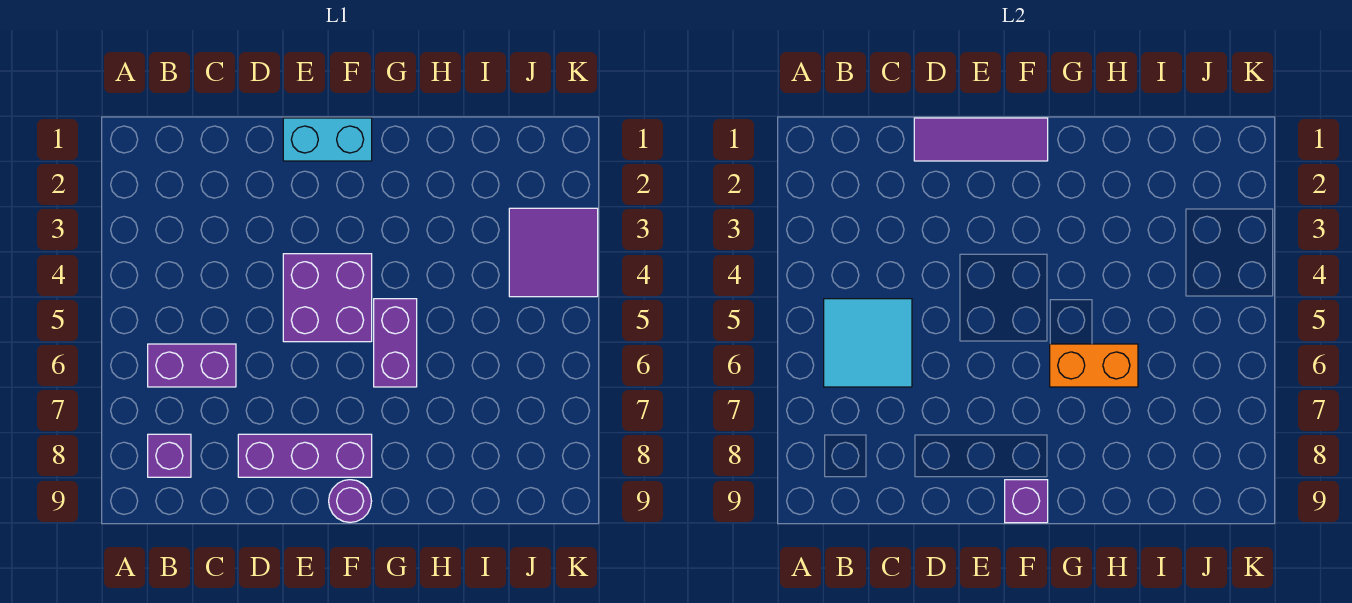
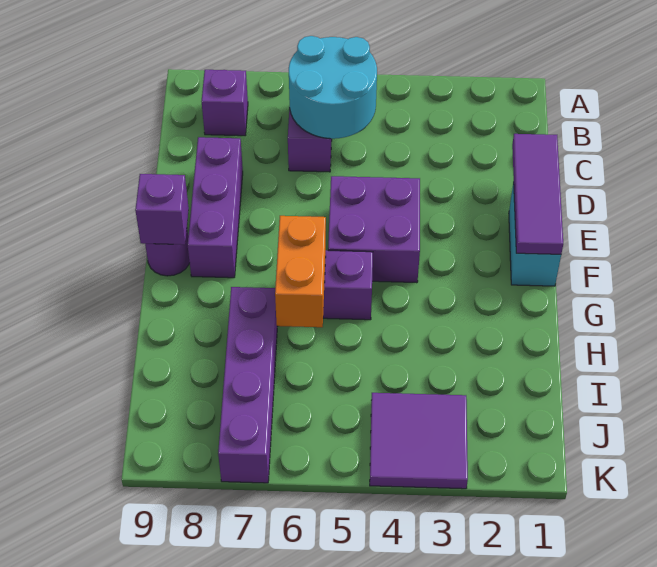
cyan tile B5:C6 level 2 -> cyan round brick B5:C6 level 2
none -> purple brick H7:K7 level 1

